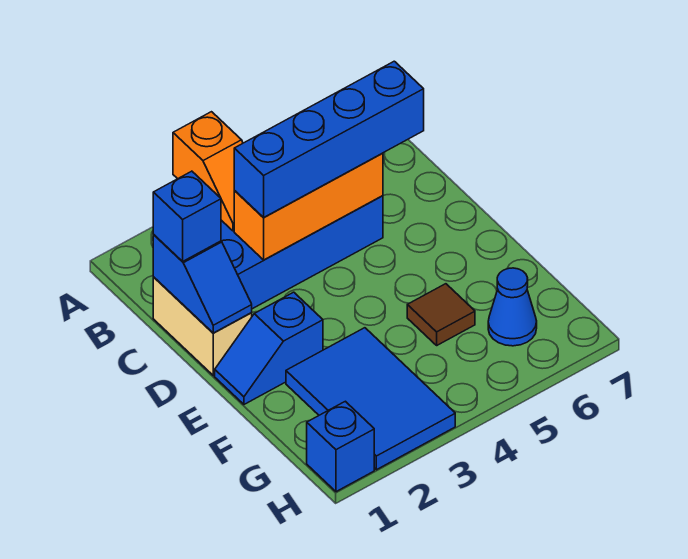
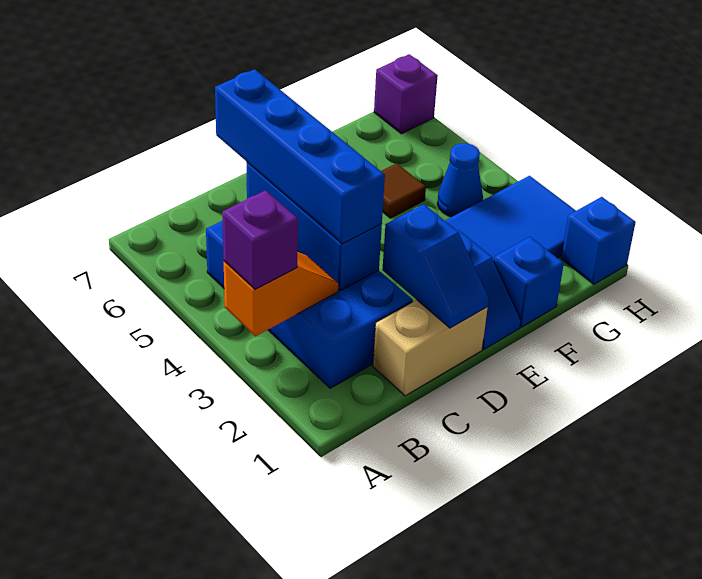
none -> purple brick A3 level 3
blue slope C1:D1 level 2 top C -> blue slope D1:D2 level 2 top 2
blue brick C1 level 3 -> blue brick F1 level 1
orange brick C3:C5 level 2 -> blue brick C3:C5 level 2
blue cone G6 level 1 -> blue cone G4 level 1
none -> purple brick H7 level 1

